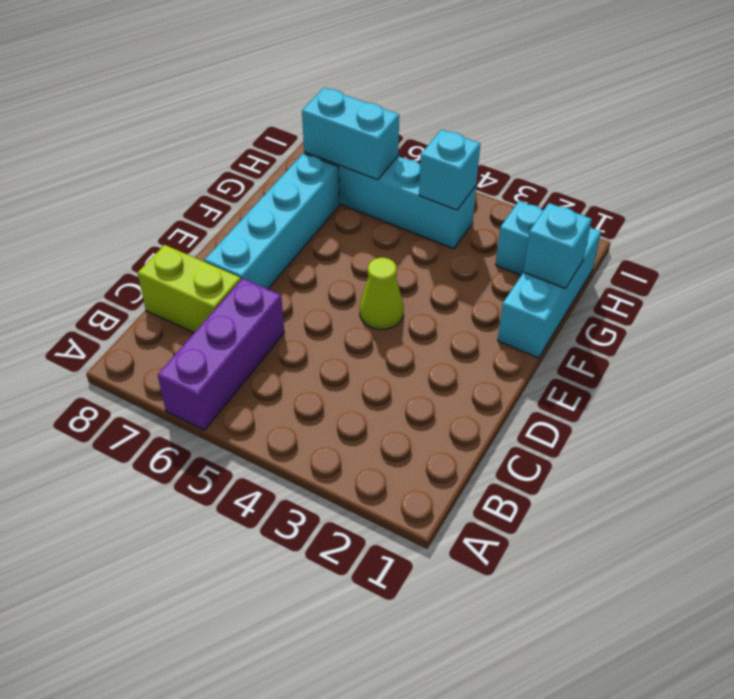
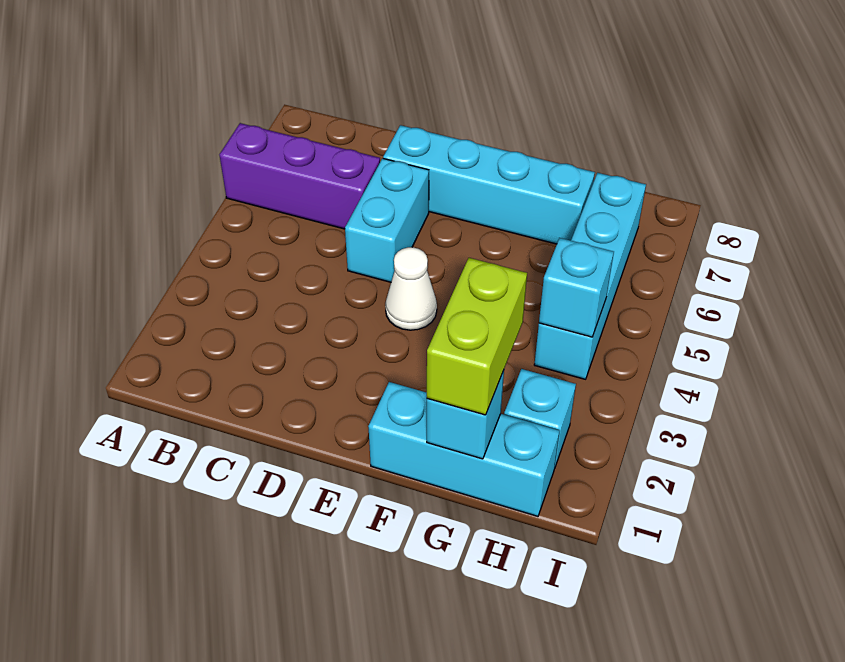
lime brick C7:C8 level 1 -> lime brick G1:G2 level 3
lime cone E4 level 1 -> white cone E4 level 1
cyan brick H6:H7 level 2 -> cyan brick D5:D6 level 1

